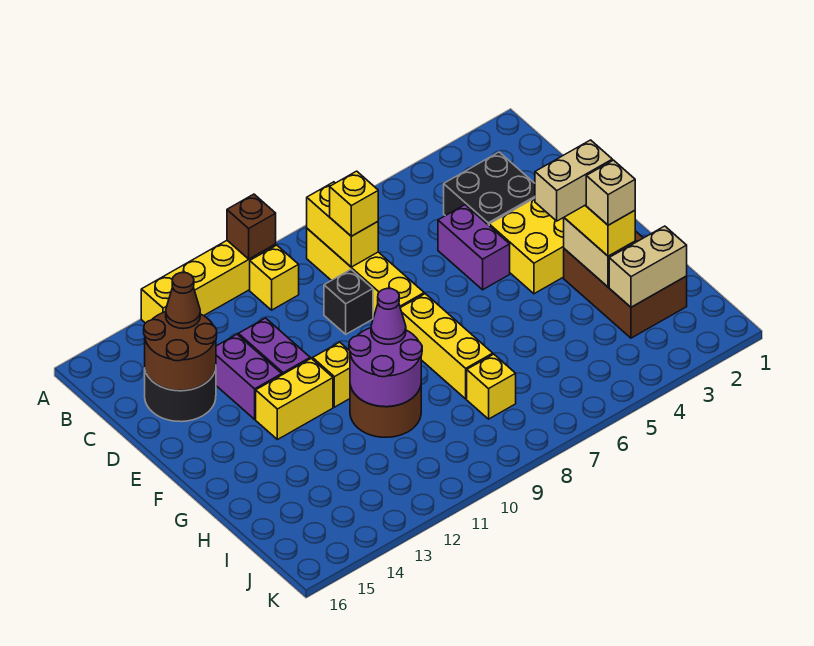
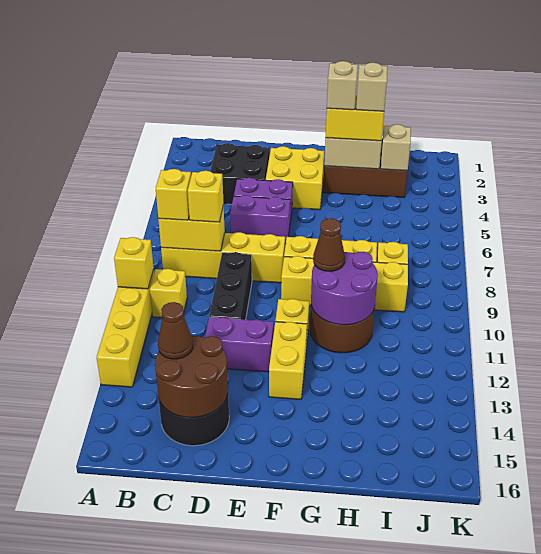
brown brick A10 level 2 -> yellow brick A10 level 2
none -> yellow brick B8 level 3
black brick D9 level 1 -> black brick D9:D11 level 1
purple brick D13:E13 level 1 -> purple brick D6:E6 level 1
none -> yellow brick F9:I9 level 1
tan brick G3:G4 level 4 -> tan brick G3 level 4
purple cone G10 level 3 -> brown cone G10 level 3
tan brick I2:I3 level 2 -> tan brick I3 level 2

